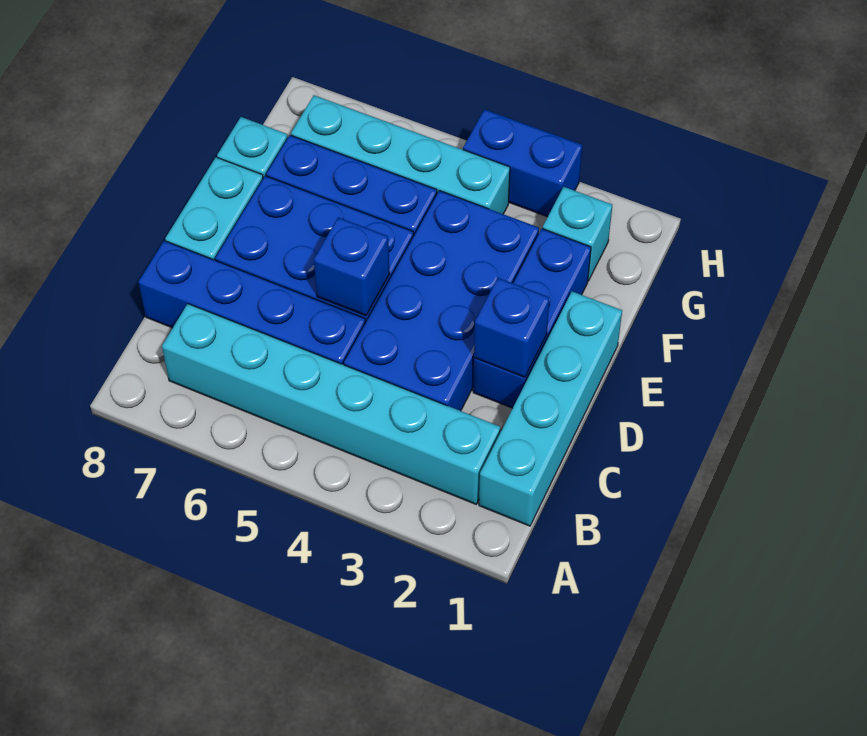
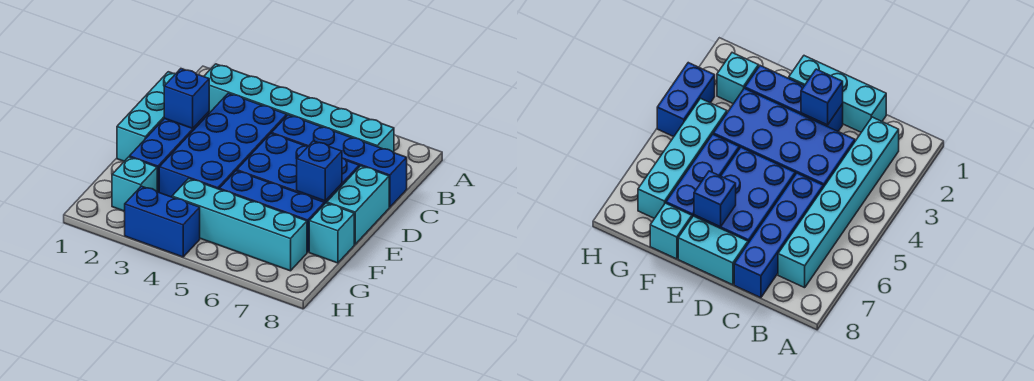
cyan brick B1:E1 level 1 -> cyan brick C1:E1 level 1
blue brick D5 level 2 -> blue brick E7 level 2

